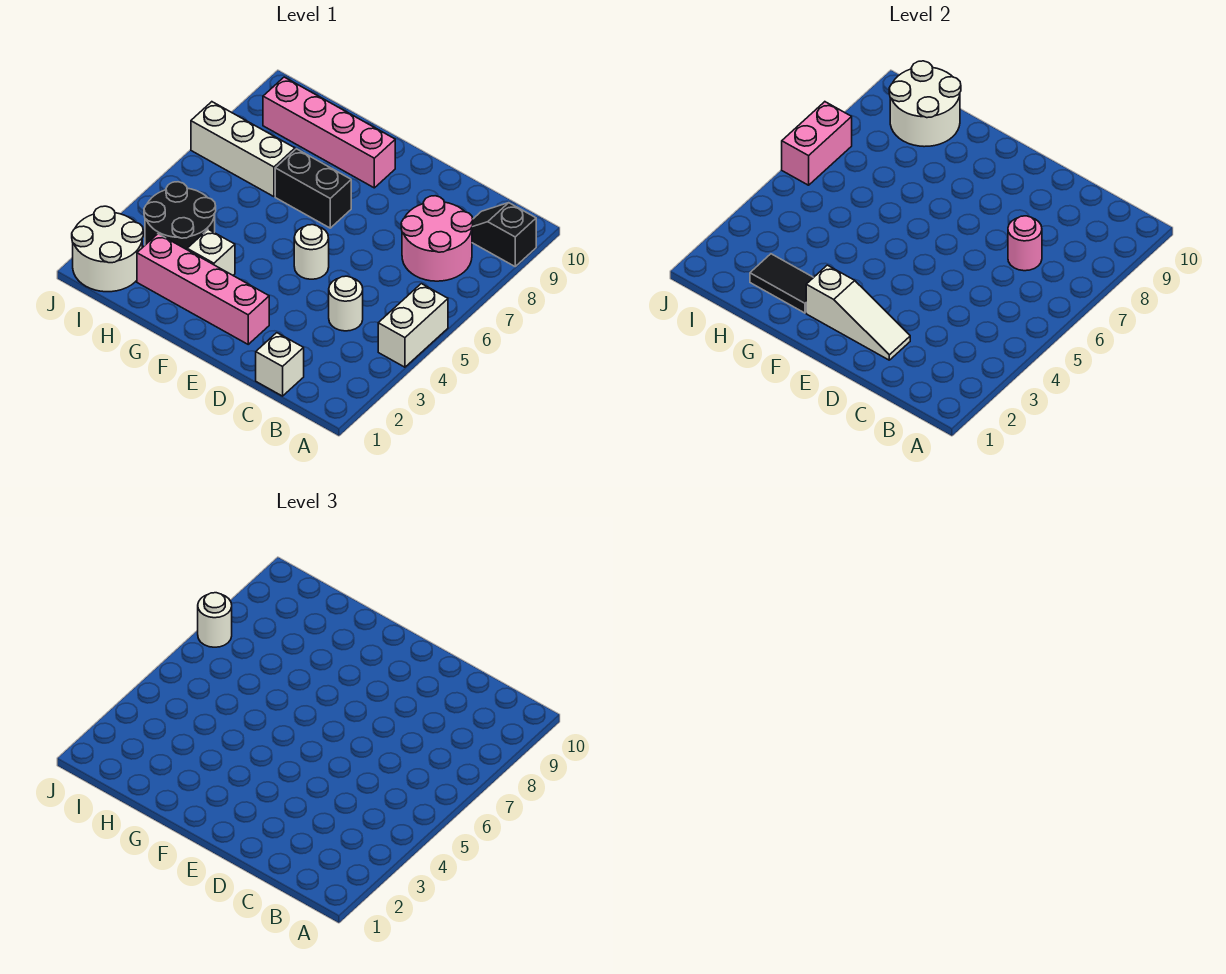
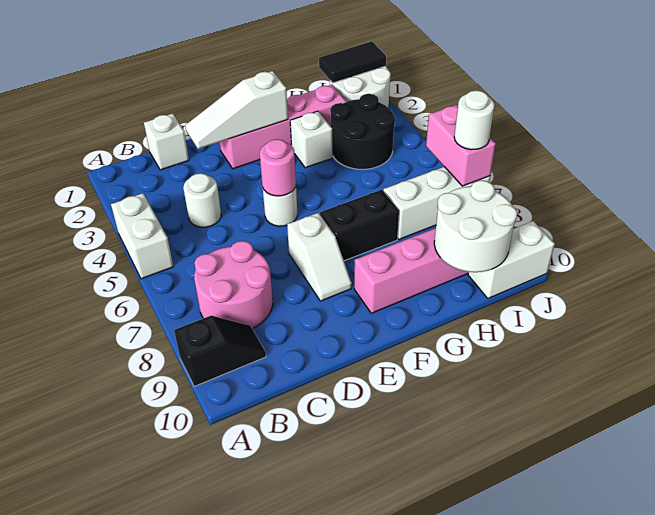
pink round brick C7 level 2 -> pink round brick E5 level 2
none -> white slope E7:E8 level 1 top 7
black tile G2:H2 level 2 -> black tile I1:J1 level 2
none -> white brick I10:J10 level 1

